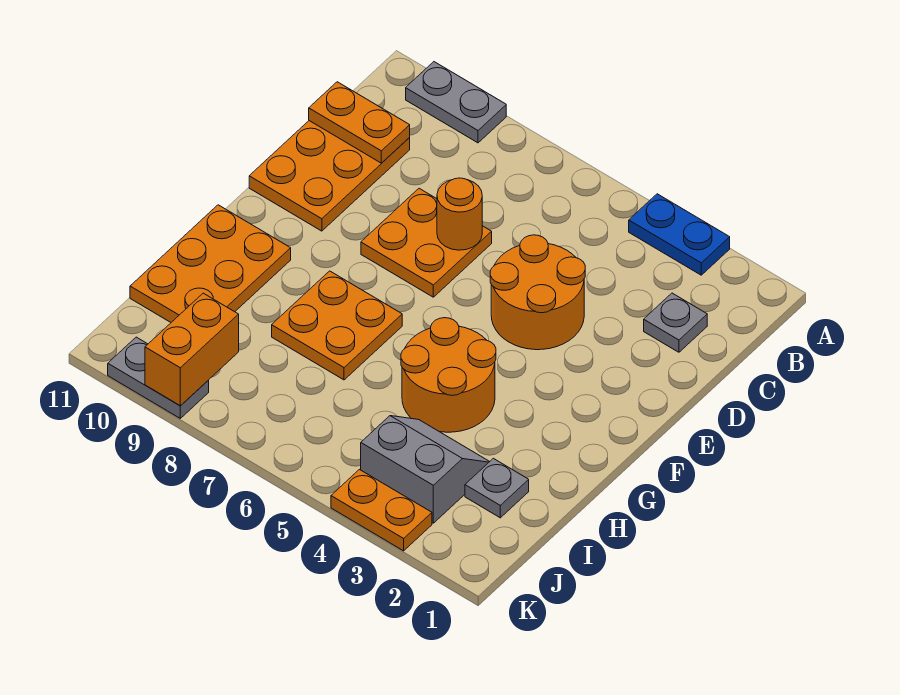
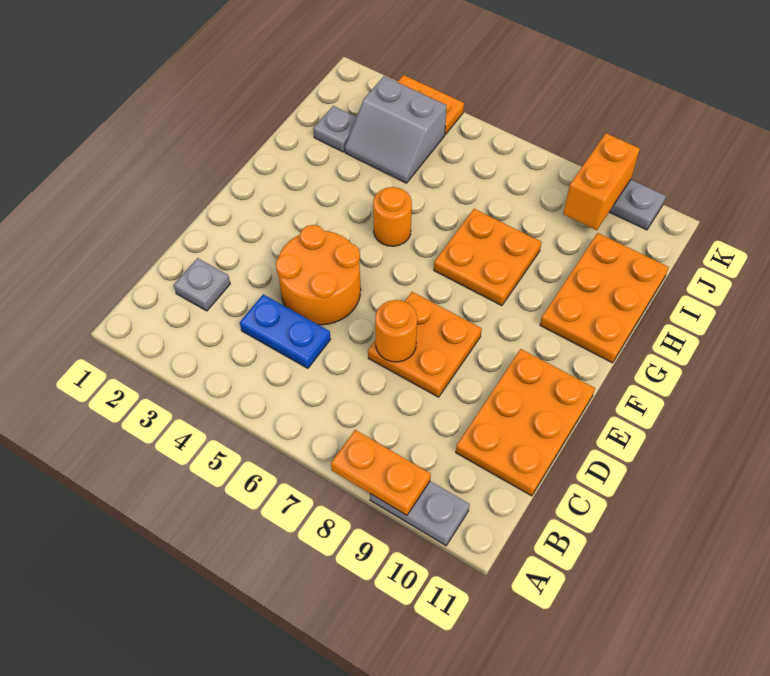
blue plate A3:A4 level 1 -> blue plate C4:C5 level 1
orange plate C10:C11 level 2 -> orange plate A8:A9 level 2
orange round brick G4:H5 level 1 -> orange round brick G5 level 1

